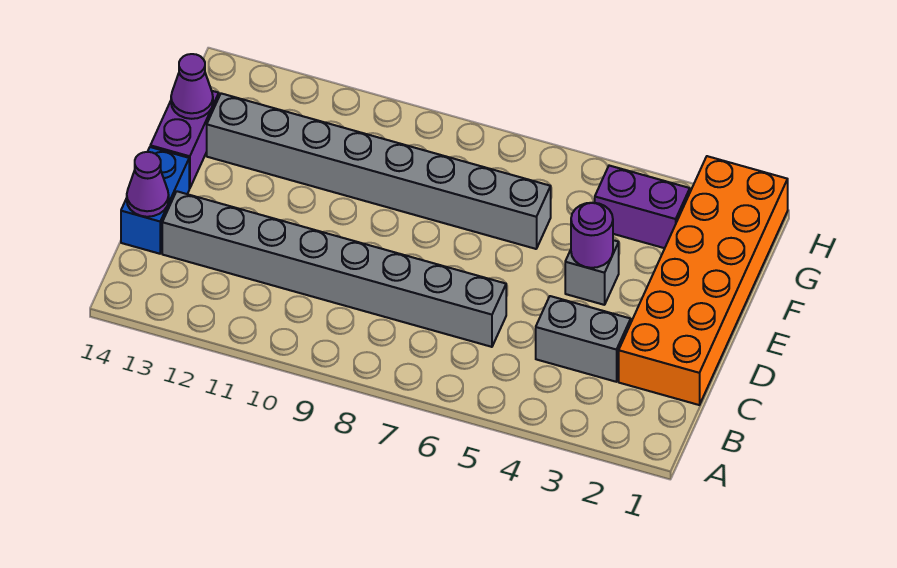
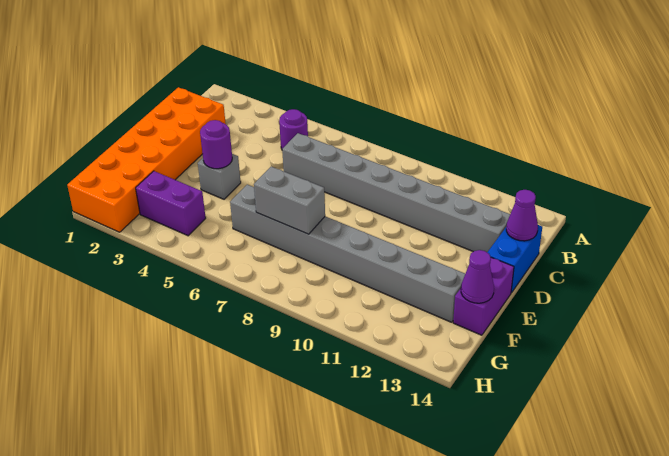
none -> purple round brick B5 level 1
grey brick C3:C4 level 1 -> grey brick F7:F8 level 2

